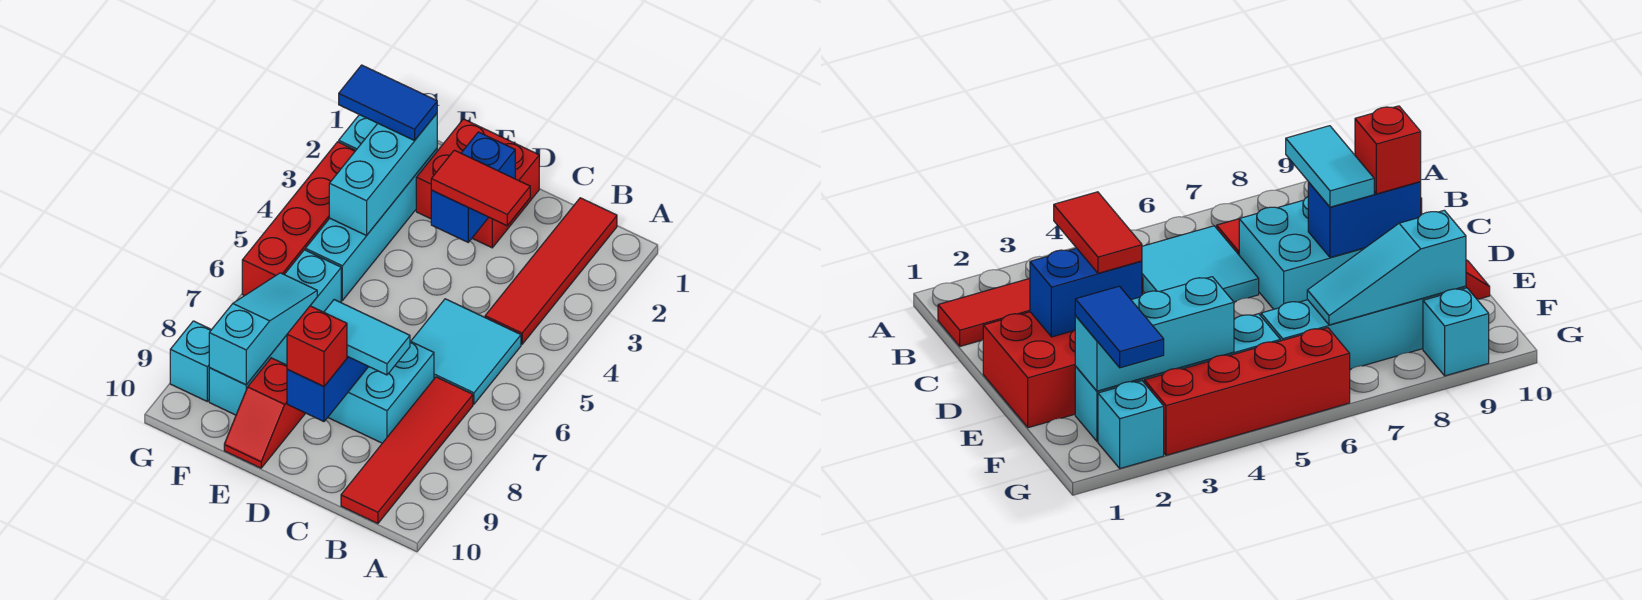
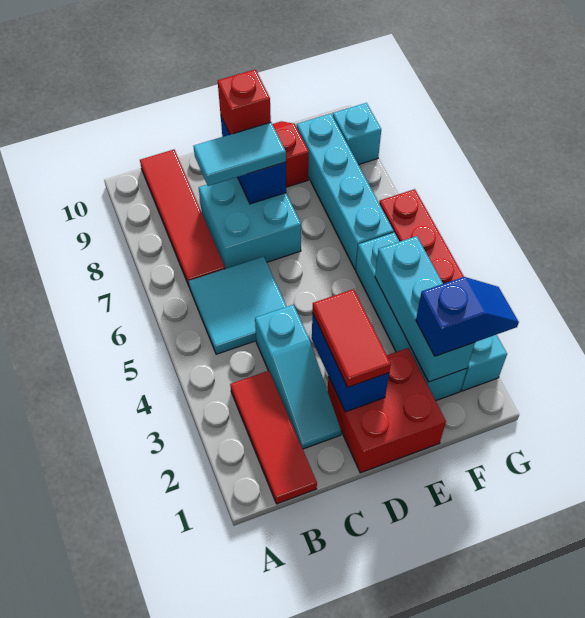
red tile B1:B4 level 1 -> red tile B1:B3 level 1
red tile C3:D3 level 3 -> red tile D2:D3 level 3
blue tile F2:G2 level 3 -> blue slope F2:G2 level 3 top F
cyan slope F7:F9 level 2 top 9 -> cyan slope C2:C4 level 1 top 4

